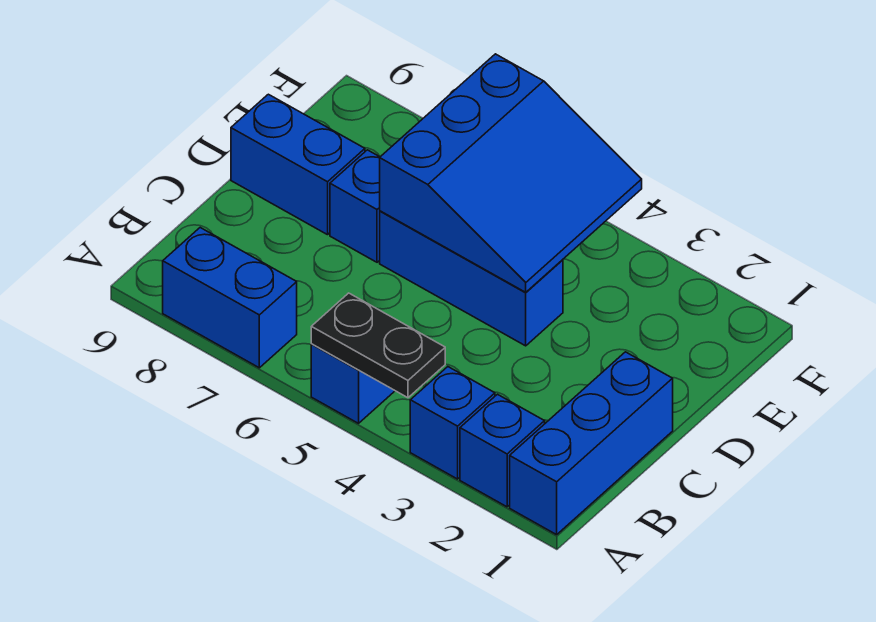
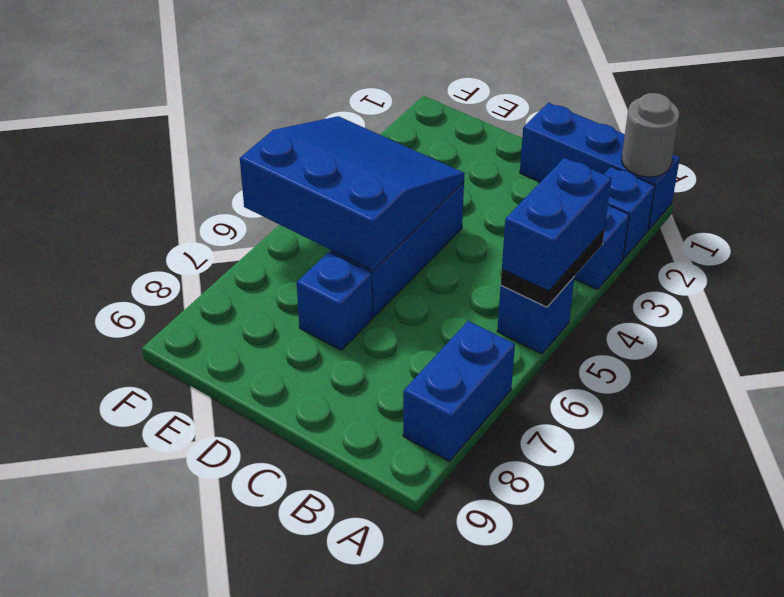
none -> grey round brick A1 level 2
blue brick D8:D9 level 1 -> blue brick A4:A5 level 3

